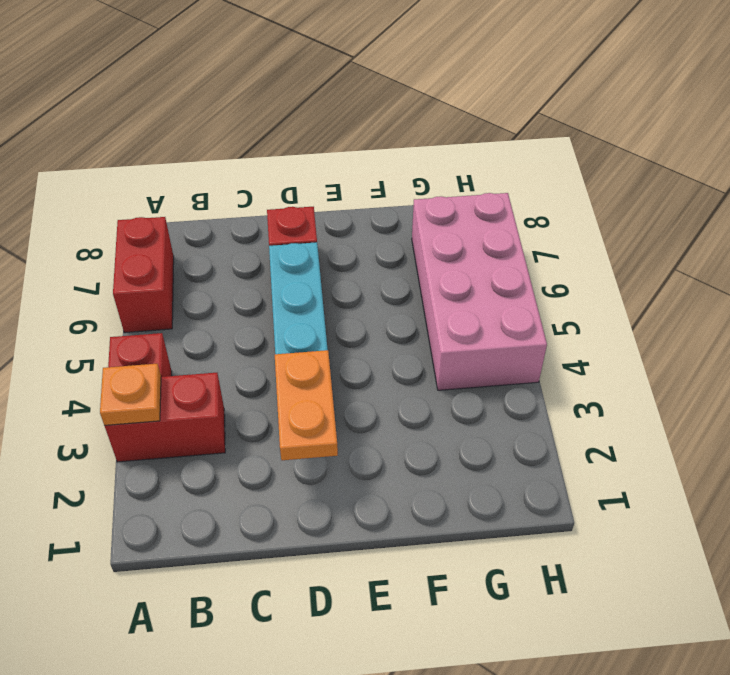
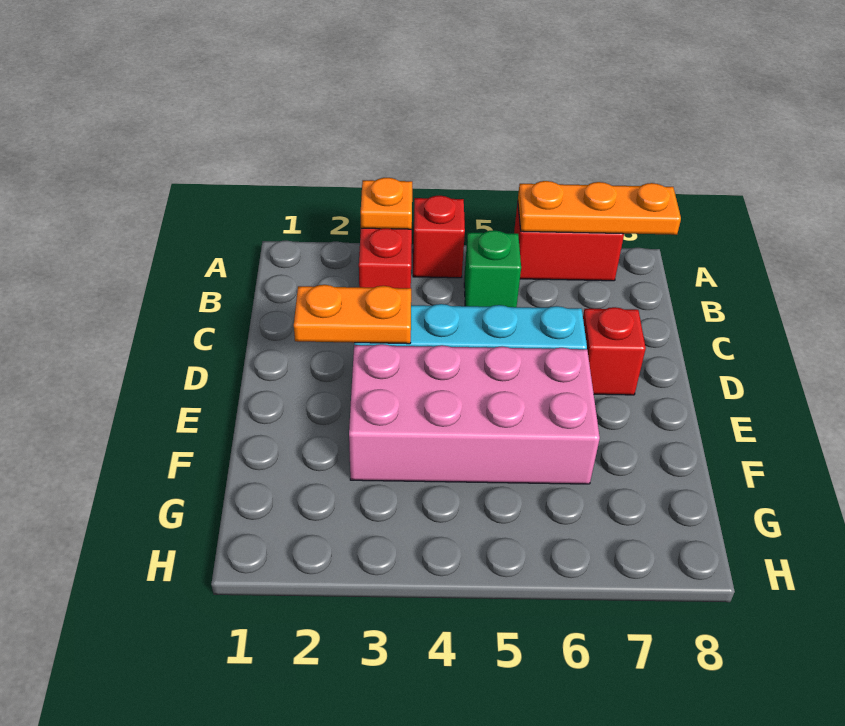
none -> orange plate A6:A8 level 2
none -> green brick B5 level 1
pink brick G4:H7 level 1 -> pink brick E3:F6 level 1

